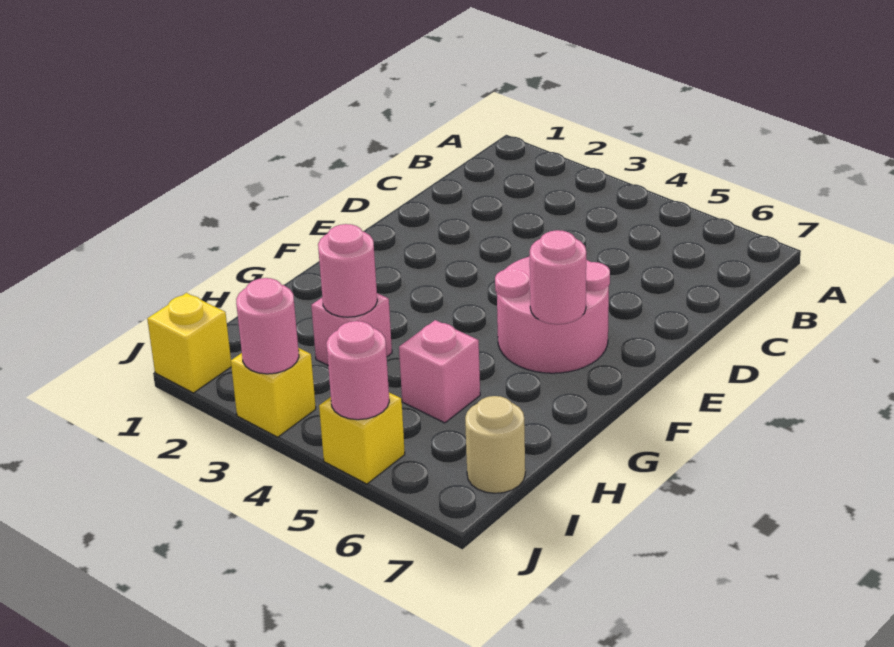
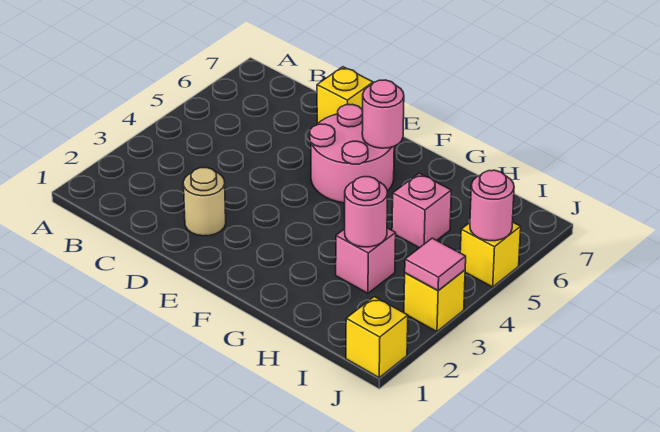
none -> yellow brick D7 level 1
tan round brick I7 level 1 -> tan round brick D2 level 1
pink round brick J3 level 2 -> pink tile J3 level 2

